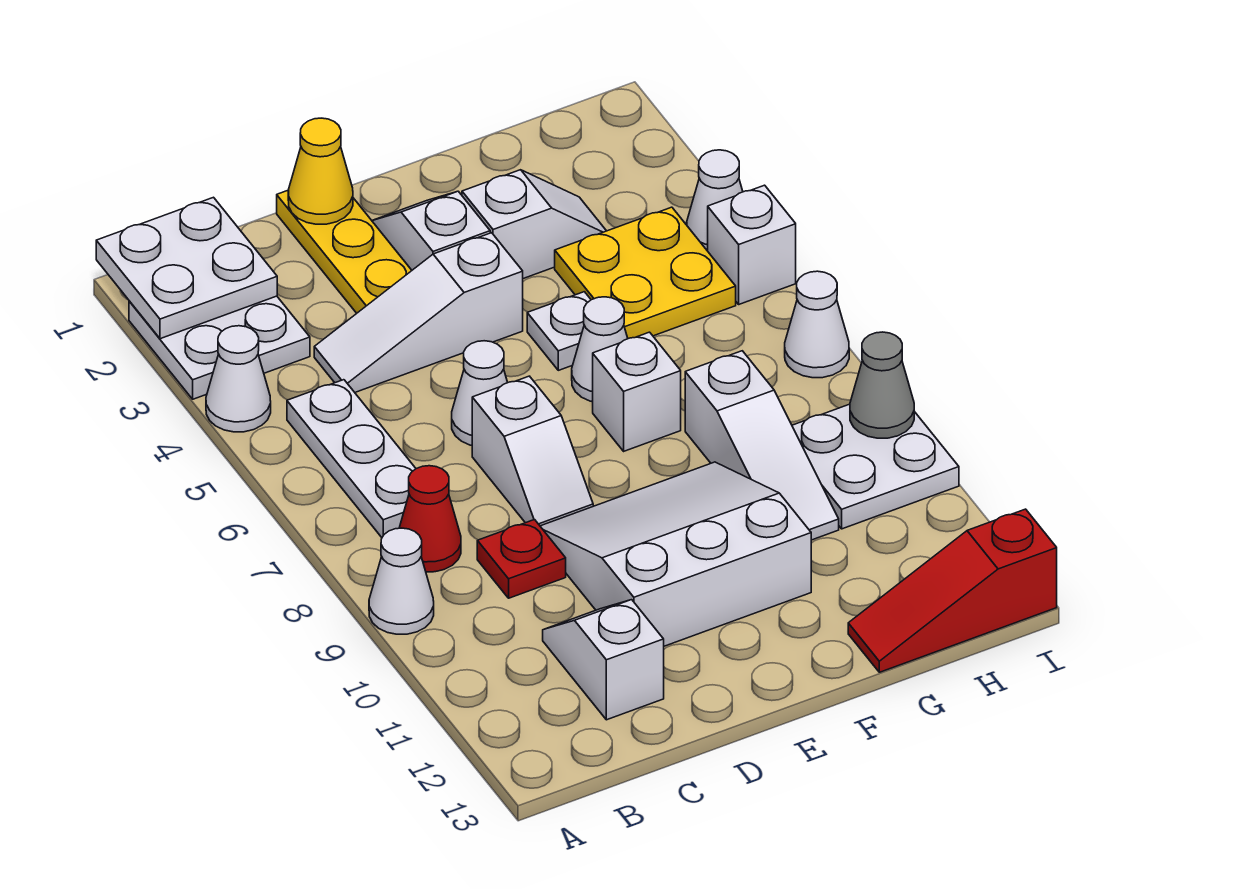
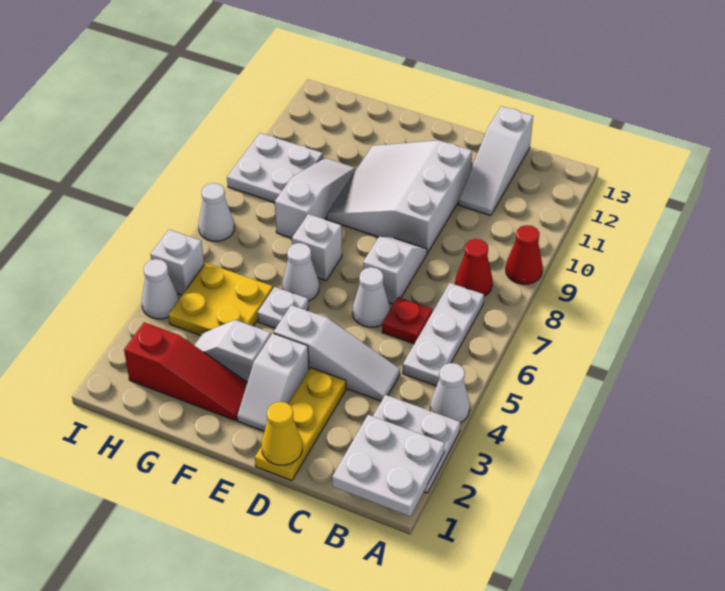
white cone A9 level 1 -> red cone A9 level 1
red plate C9 level 1 -> red plate C6 level 1
white slope C11:C12 level 1 top 12 -> white slope C11:C13 level 1 top 13
white slope D9:F11 level 1 top 11 -> white slope D9:F11 level 1 top D
red slope G13:I13 level 1 top I -> red slope F2:H2 level 1 top H
grey cone I9 level 2 -> none

